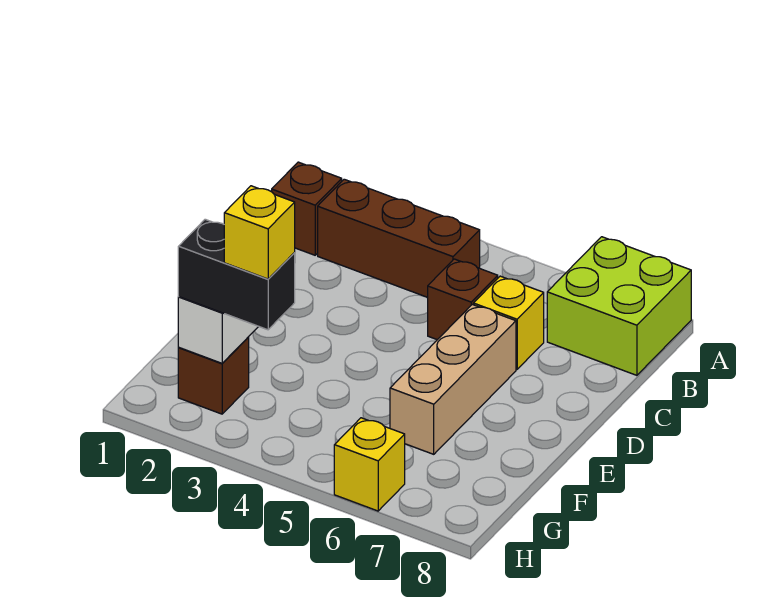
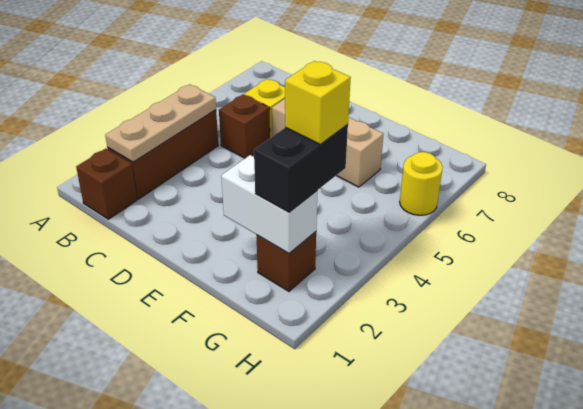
lime brick A7:B8 level 1 -> none
none -> tan plate B2:B4 level 2
yellow brick H6 level 1 -> yellow round brick H6 level 1

